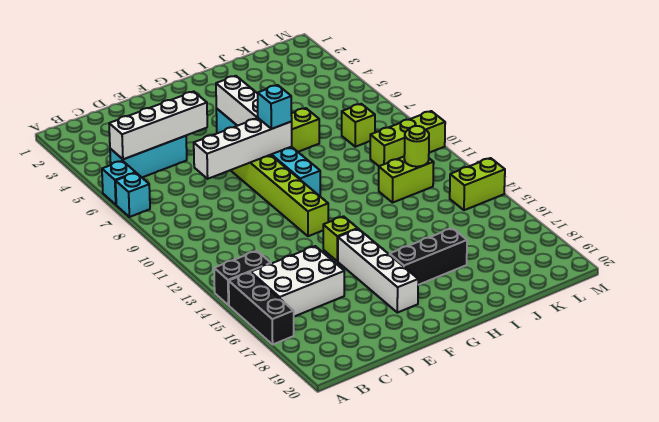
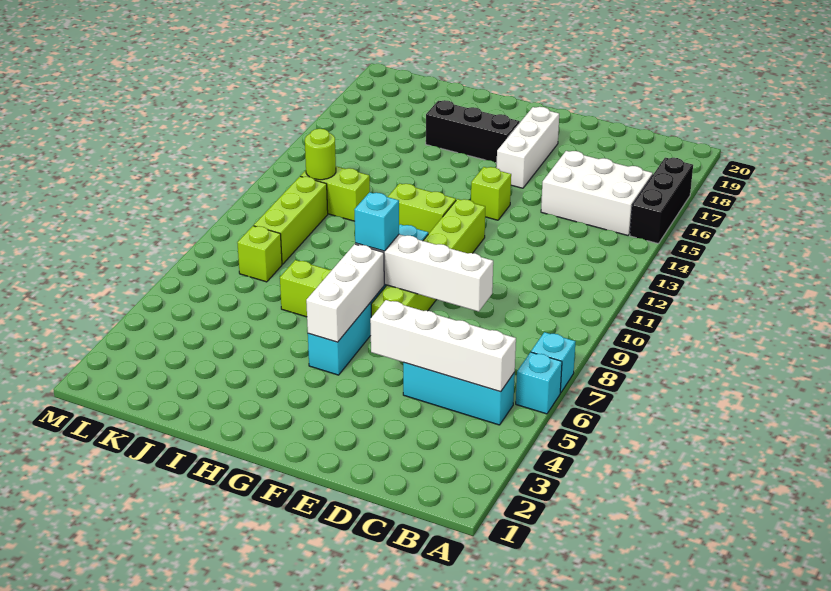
black brick A14:B14 level 1 -> none
white brick F15:F18 level 1 -> white brick F16:F18 level 1
lime brick K10:M10 level 1 -> lime brick K9:K11 level 1
lime brick L14:M14 level 1 -> lime brick G12:H12 level 1

